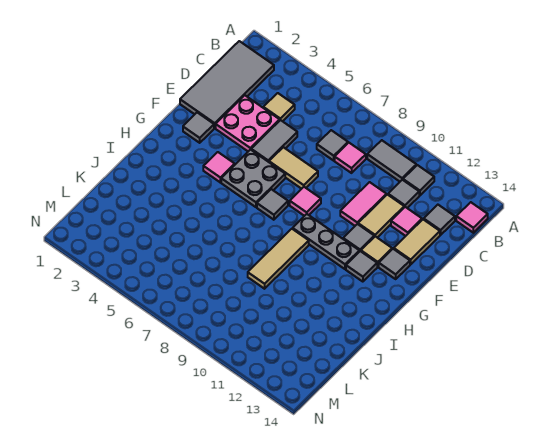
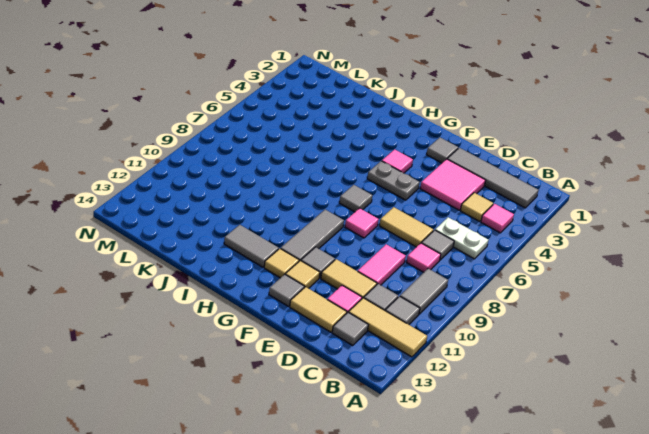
grey tile B1:E2 level 1 -> grey tile B2:E2 level 1
none -> white plate B6:C6 level 1
pink tile B14 level 1 -> pink tile B4 level 1
pink plate D3:E4 level 1 -> pink tile D3:E4 level 1
grey tile D5:E5 level 1 -> grey tile H12:I12 level 1
pink tile D10:E10 level 1 -> pink tile D9:D10 level 1
tan tile E6:E7 level 1 -> tan tile D7:E7 level 1
grey plate F5:G6 level 1 -> grey plate F5:G5 level 1
grey plate G9:G11 level 1 -> grey tile G9:G11 level 1
grey tile G12 level 1 -> tan tile G12 level 1
tan tile H9:J9 level 1 -> tan tile A12:C12 level 1

